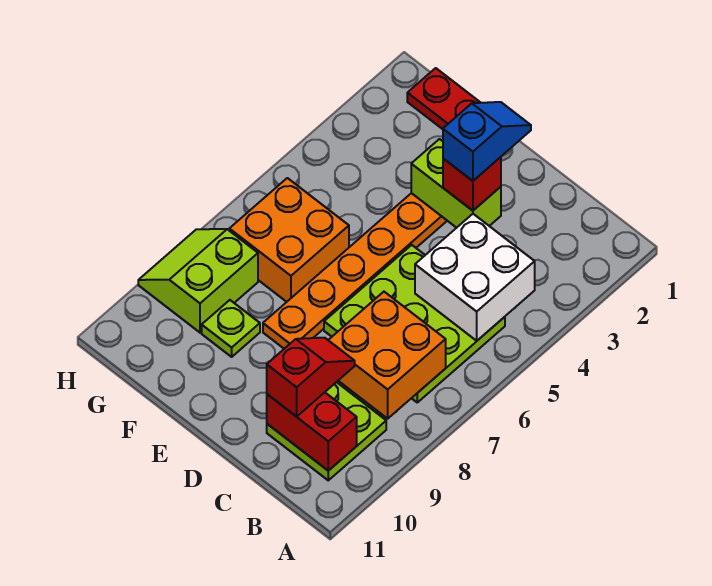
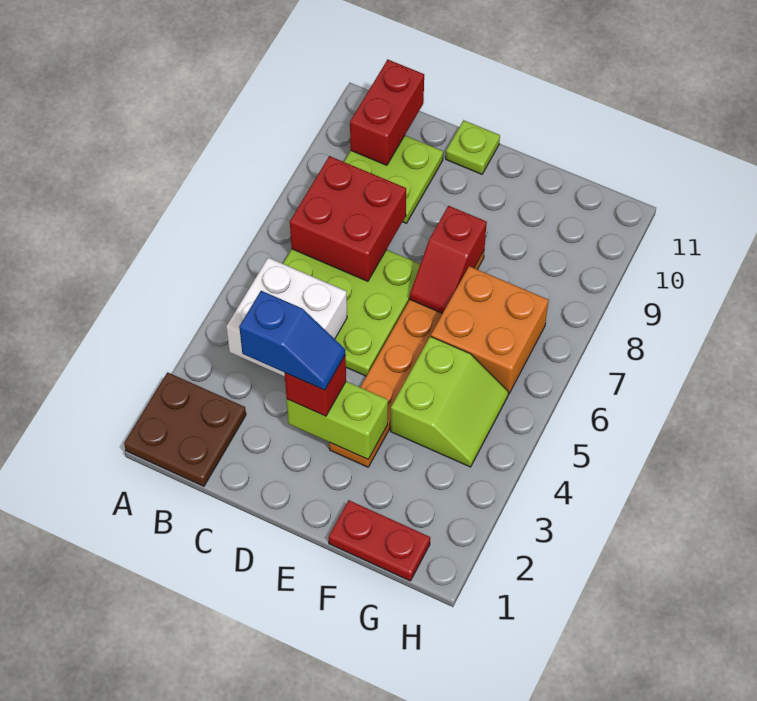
none -> brown plate A1:B2 level 1
orange brick B7:C8 level 2 -> red brick B7:C8 level 2
red brick B10:C10 level 2 -> red brick B10:B11 level 2
red slope C9:C10 level 3 top 10 -> red slope E7:E8 level 2 top 8
blue slope D2:D3 level 4 top 3 -> blue slope C3:D3 level 4 top C
lime plate F9 level 1 -> lime plate D11 level 1
lime slope G8:H9 level 1 top G -> lime slope F4:G5 level 1 top F

